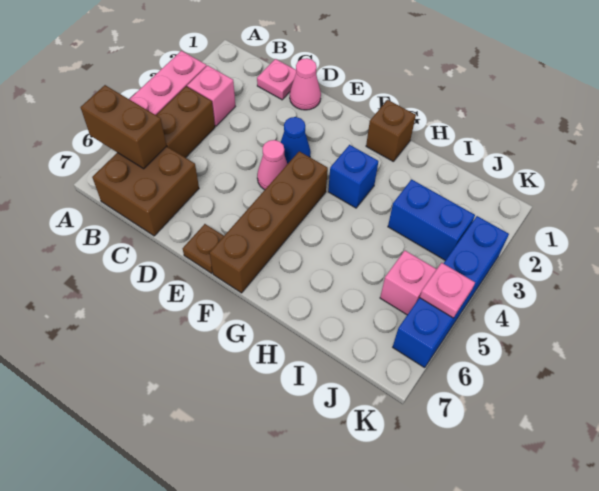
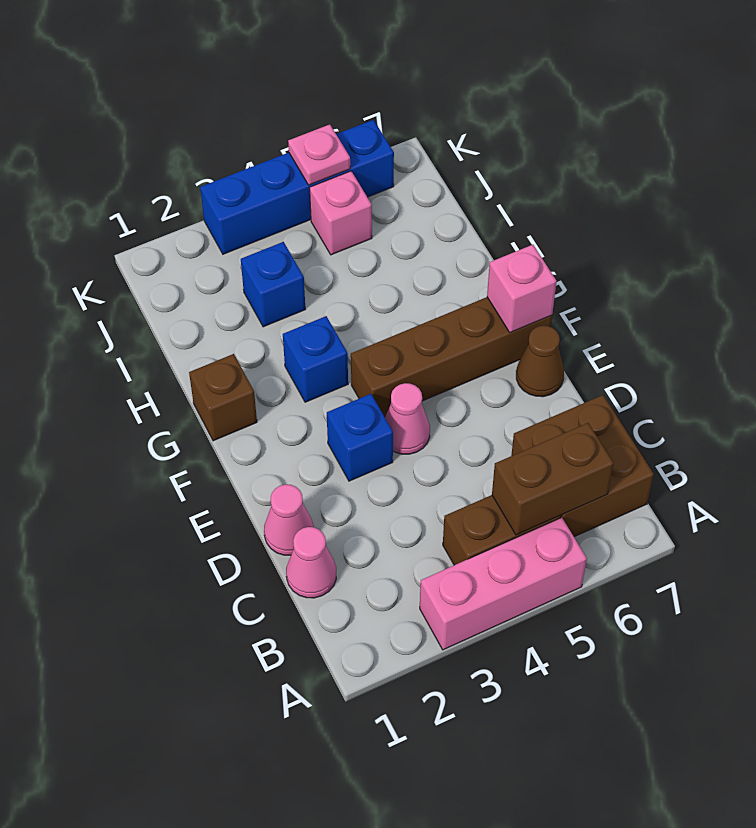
brown brick A6:B6 level 2 -> brown brick B5:B6 level 2
pink brick B3 level 1 -> pink brick F7 level 2
pink plate C1 level 1 -> pink cone C1 level 1
blue cone E3 level 1 -> blue brick E3 level 1
brown plate E7 level 1 -> brown cone E7 level 1
blue brick I3:J3 level 1 -> blue brick I3 level 1

